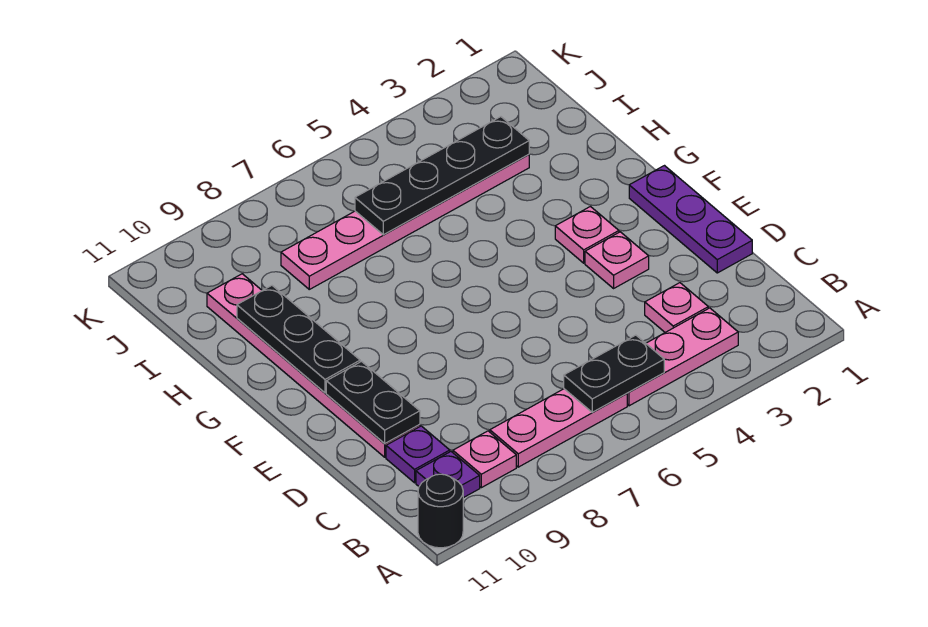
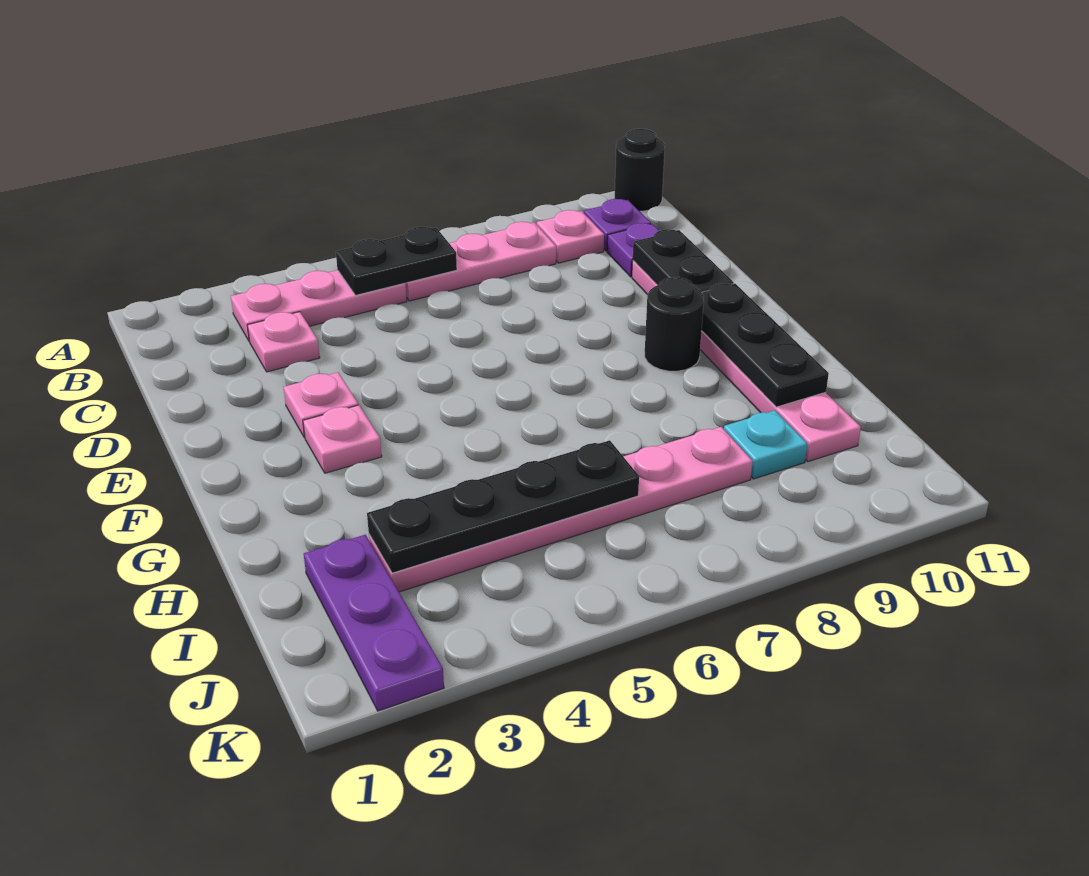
purple plate D1:F1 level 1 -> purple plate I2:K2 level 1
none -> black round brick F9 level 1
none -> cyan plate I9 level 1

